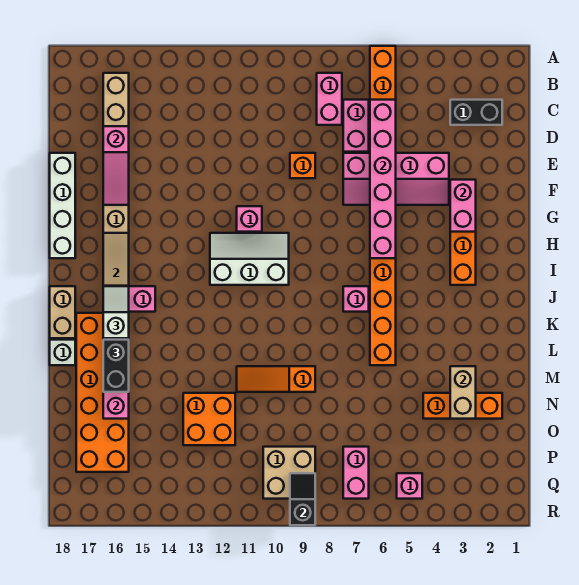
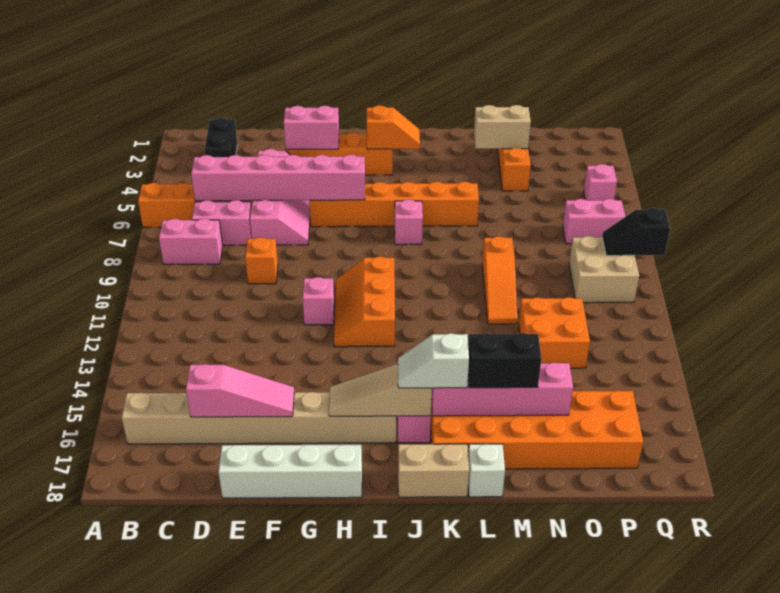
white slope H10:I12 level 1 top I -> orange slope H10:I12 level 1 top I
none -> orange slope I3:J3 level 2 top I

